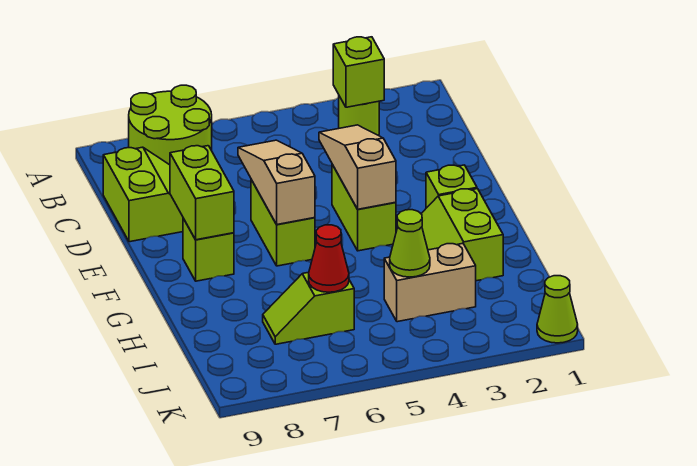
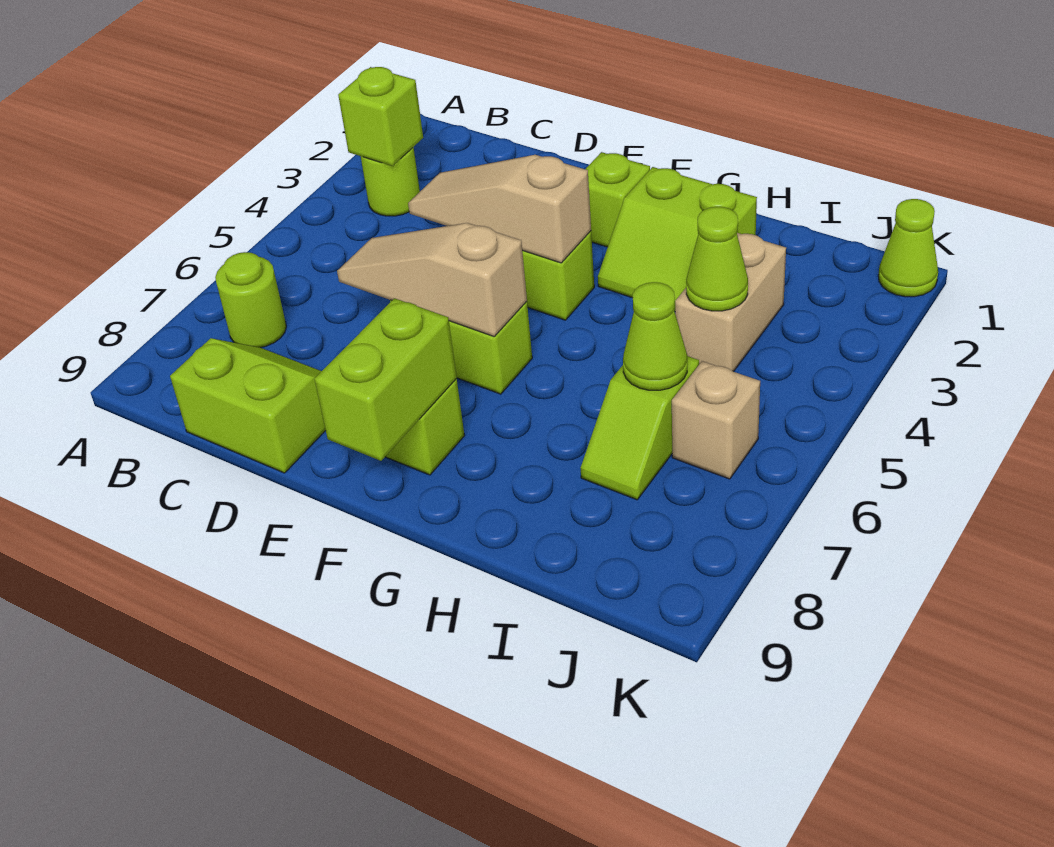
lime round brick A7:B8 level 1 -> lime round brick B7 level 1
lime brick E8:F8 level 2 -> lime brick F8:F9 level 2
red cone I6 level 2 -> lime cone I6 level 2
none -> tan brick J6 level 1

